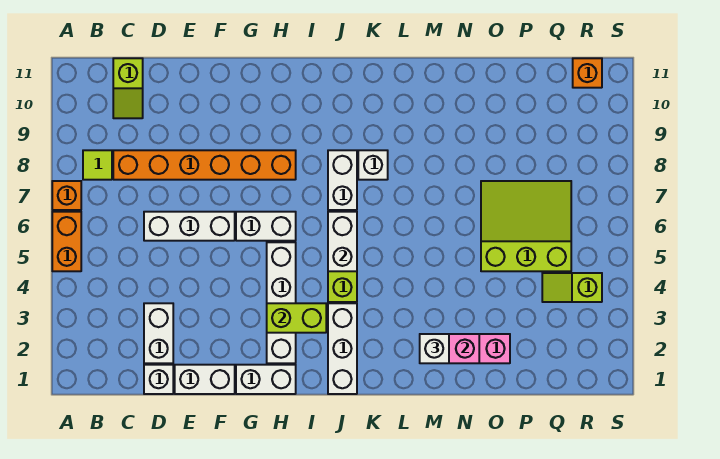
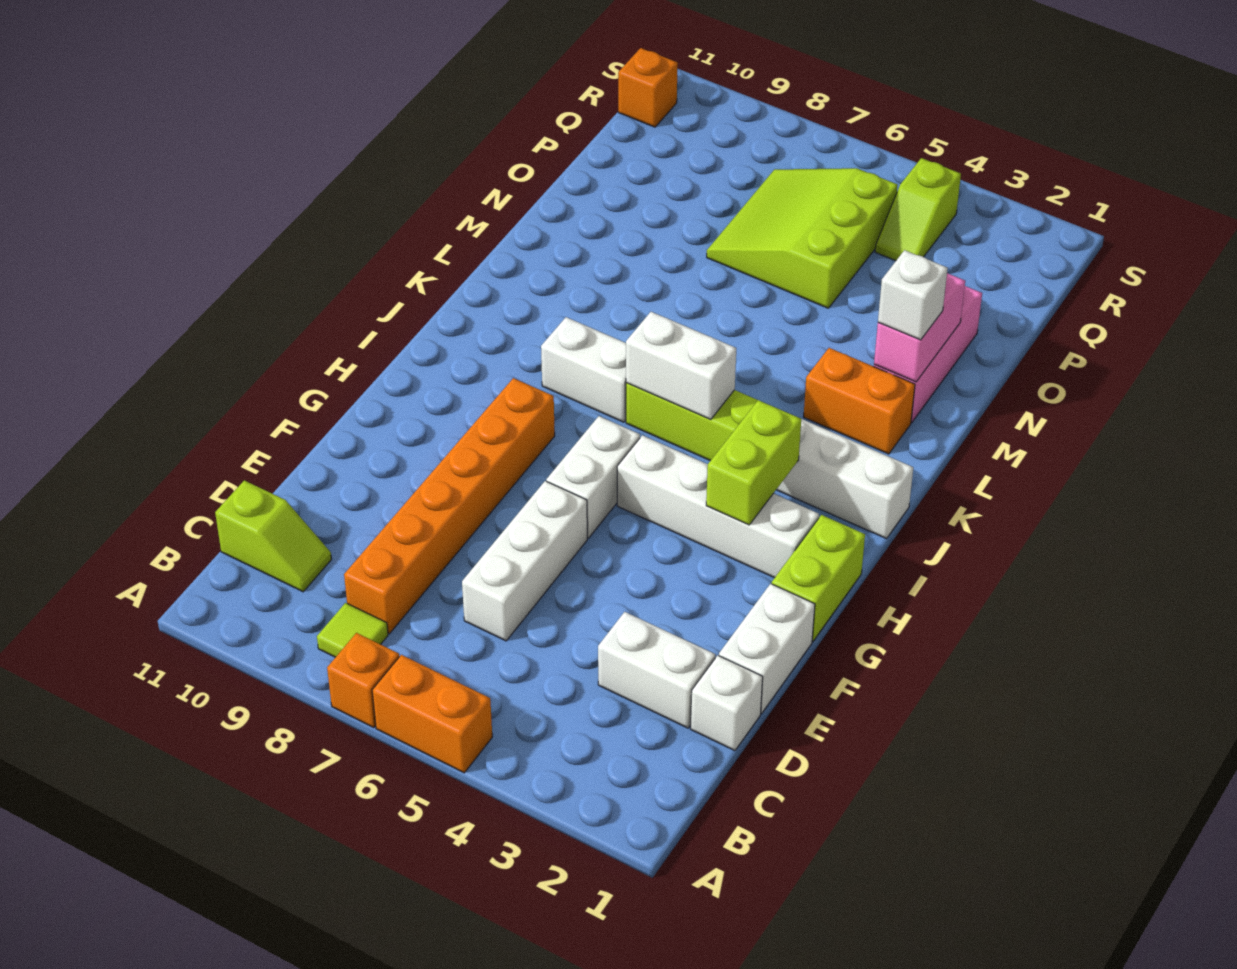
white brick G1:H1 level 1 -> lime brick G1:H1 level 1
white brick K8 level 1 -> none
none -> orange brick L2:L3 level 1

